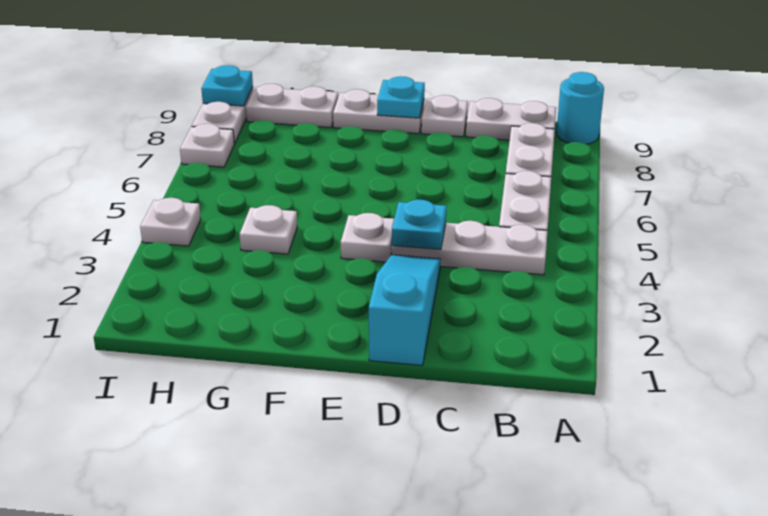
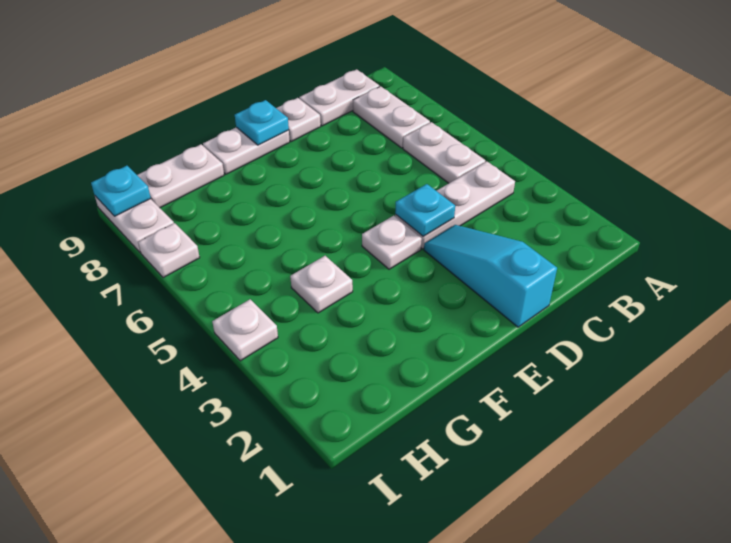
cyan round brick A9 level 1 -> none

